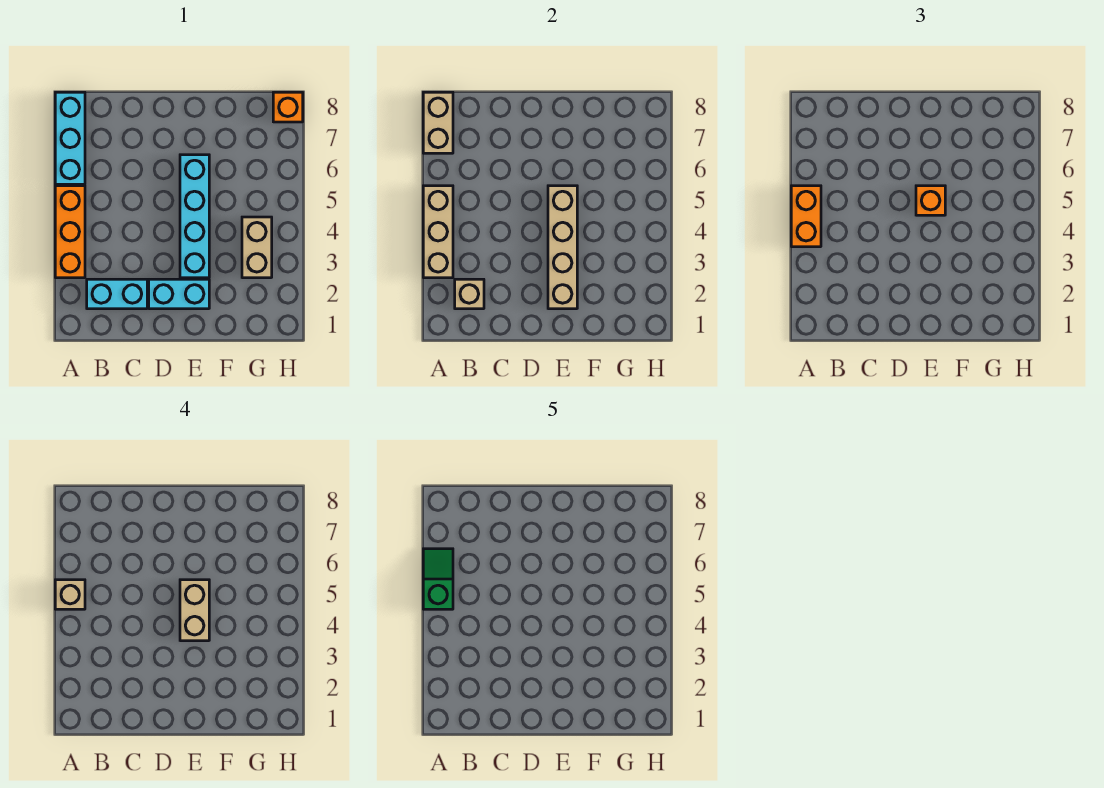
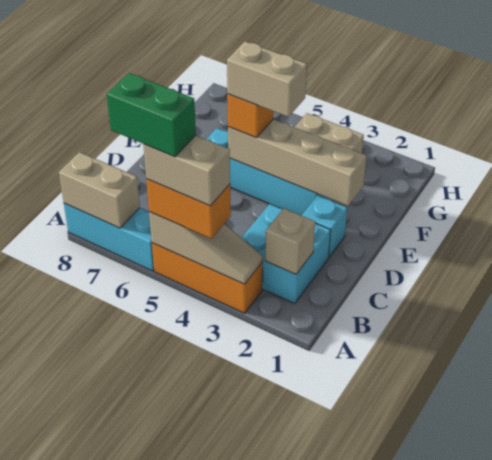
tan brick A3:A5 level 2 -> tan slope A3:A5 level 2 top 5
tan brick A5 level 4 -> tan brick A4:A5 level 4
green slope A5:A6 level 5 top 5 -> green brick A5:A6 level 5
cyan brick B2:C2 level 1 -> cyan brick B2:C3 level 1
cyan brick D2:E2 level 1 -> cyan brick D2 level 1
orange brick H8 level 1 -> none

